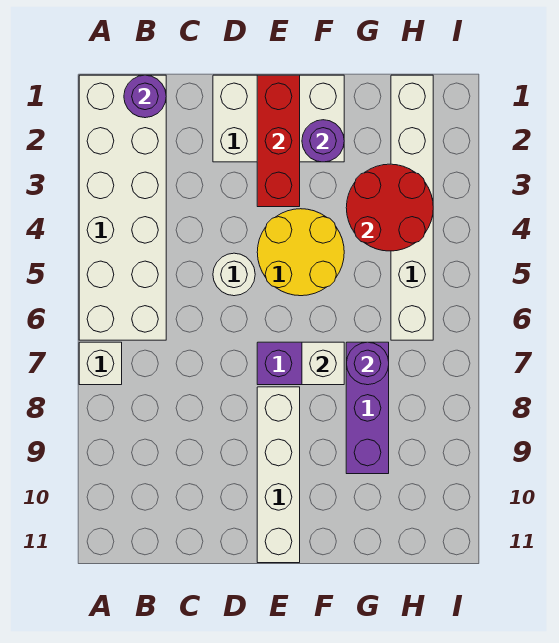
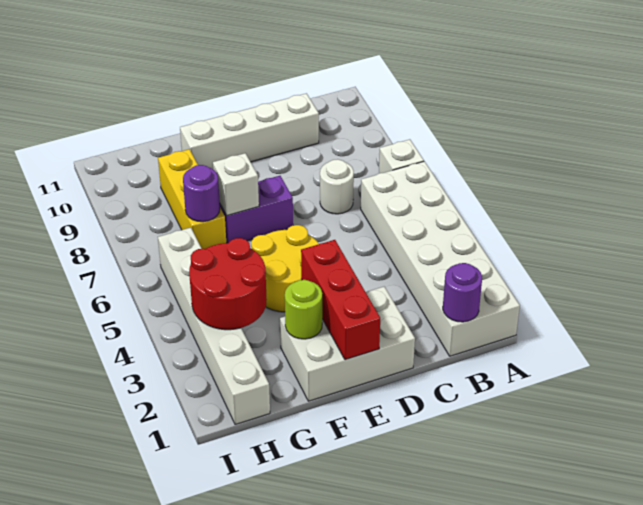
white round brick D5 level 1 -> white round brick C7 level 1
white brick E8:E11 level 1 -> white brick C10:F10 level 1
purple round brick F2 level 2 -> lime round brick F2 level 2
purple brick G7:G9 level 1 -> yellow brick G7:G9 level 1

